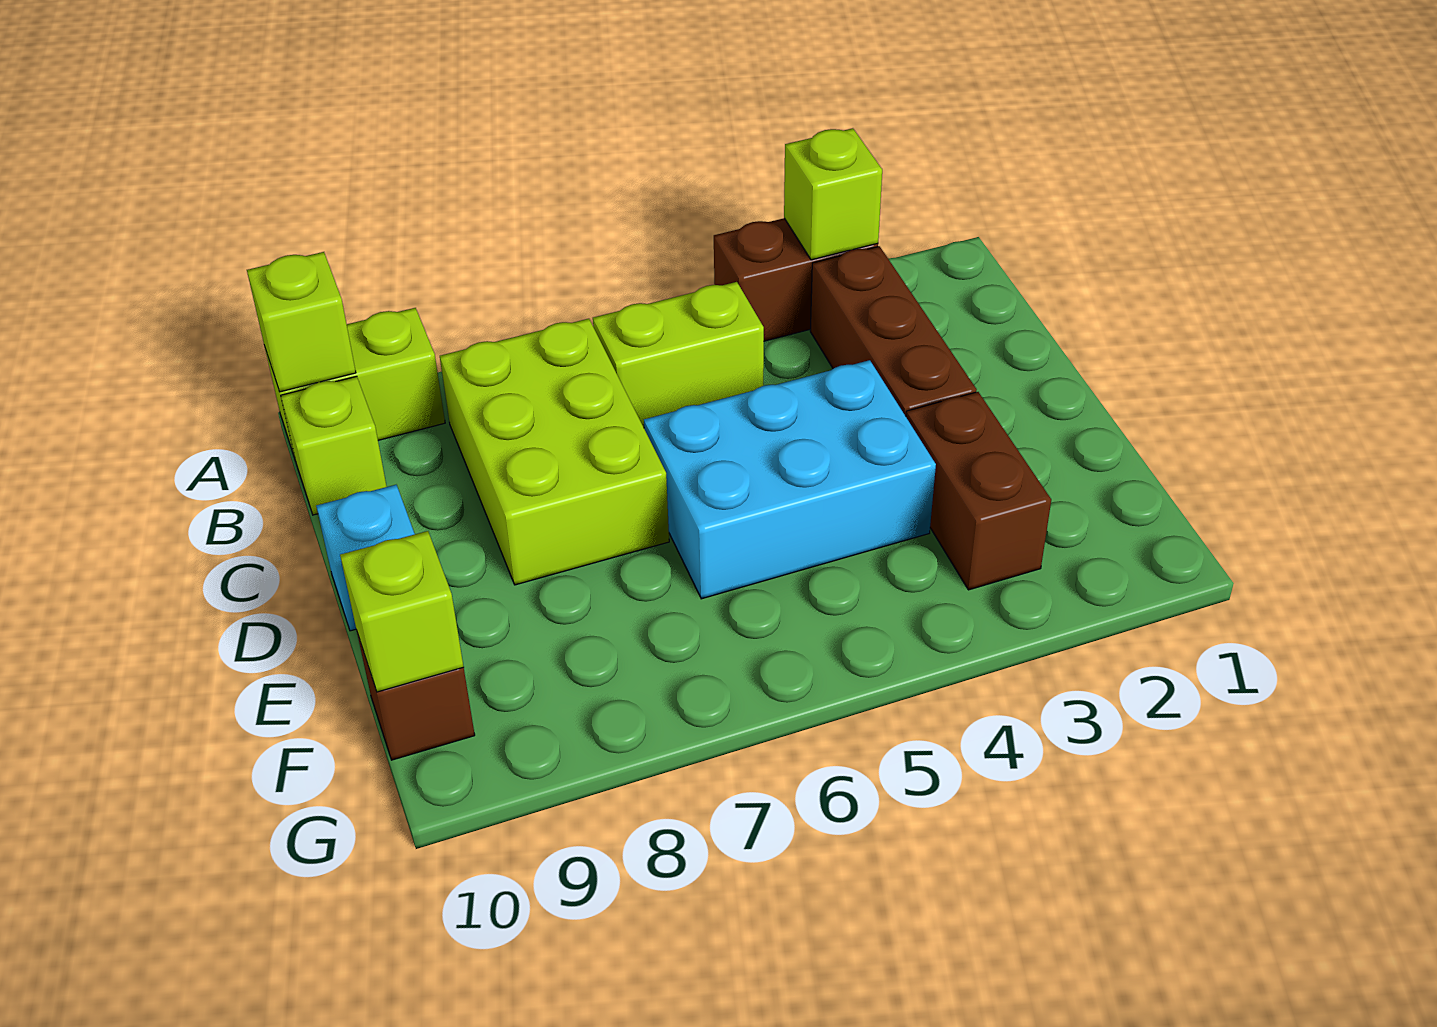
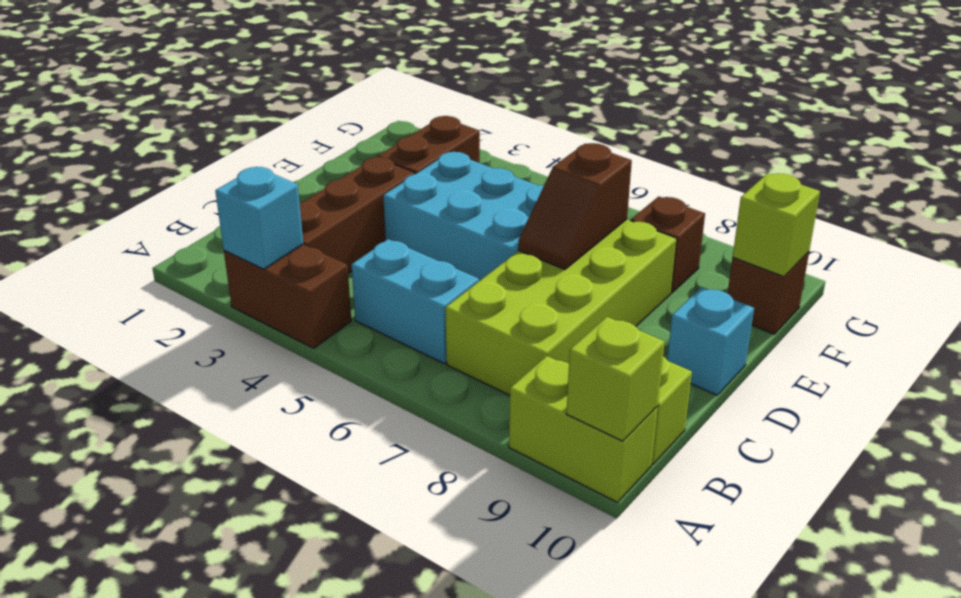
lime brick A3 level 2 -> cyan brick A3 level 2
lime brick B5:B6 level 1 -> cyan brick B5:B6 level 1
lime brick B7:D8 level 1 -> lime brick B7:E8 level 1
none -> brown slope D7:E7 level 2 top E
none -> brown brick F8 level 1

